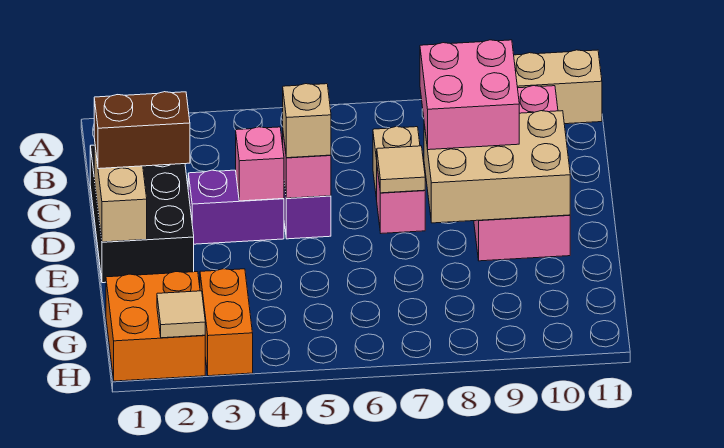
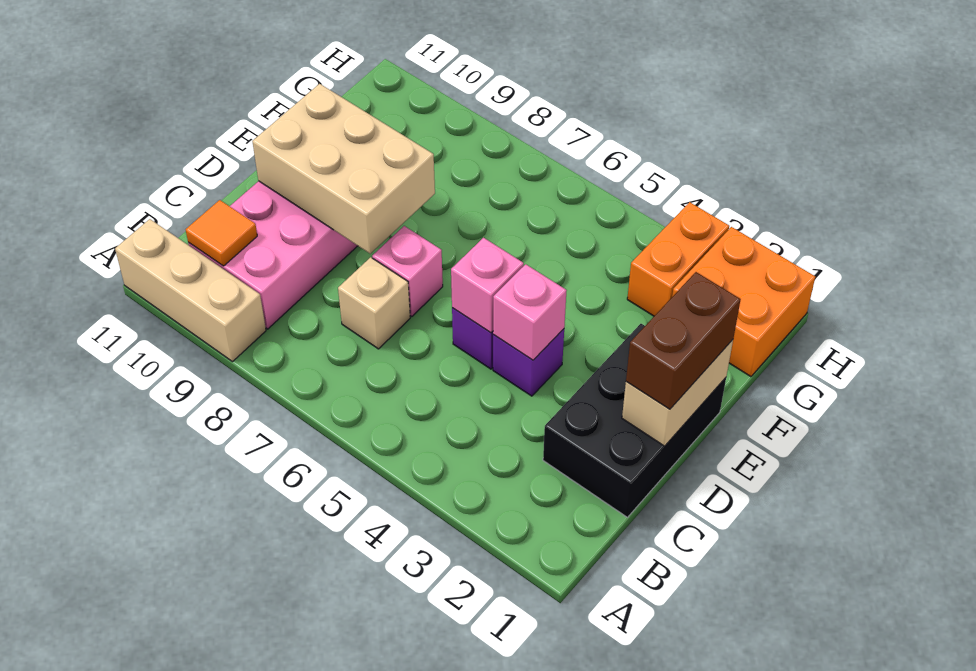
none -> orange tile B10 level 2
pink brick C8:D9 level 3 -> none
brown brick D1:D2 level 3 -> brown brick D1:E1 level 3
purple brick D3:D4 level 1 -> purple brick D4 level 1
tan brick D5 level 3 -> none
tan tile D7 level 2 -> none
tan tile H2 level 2 -> none

